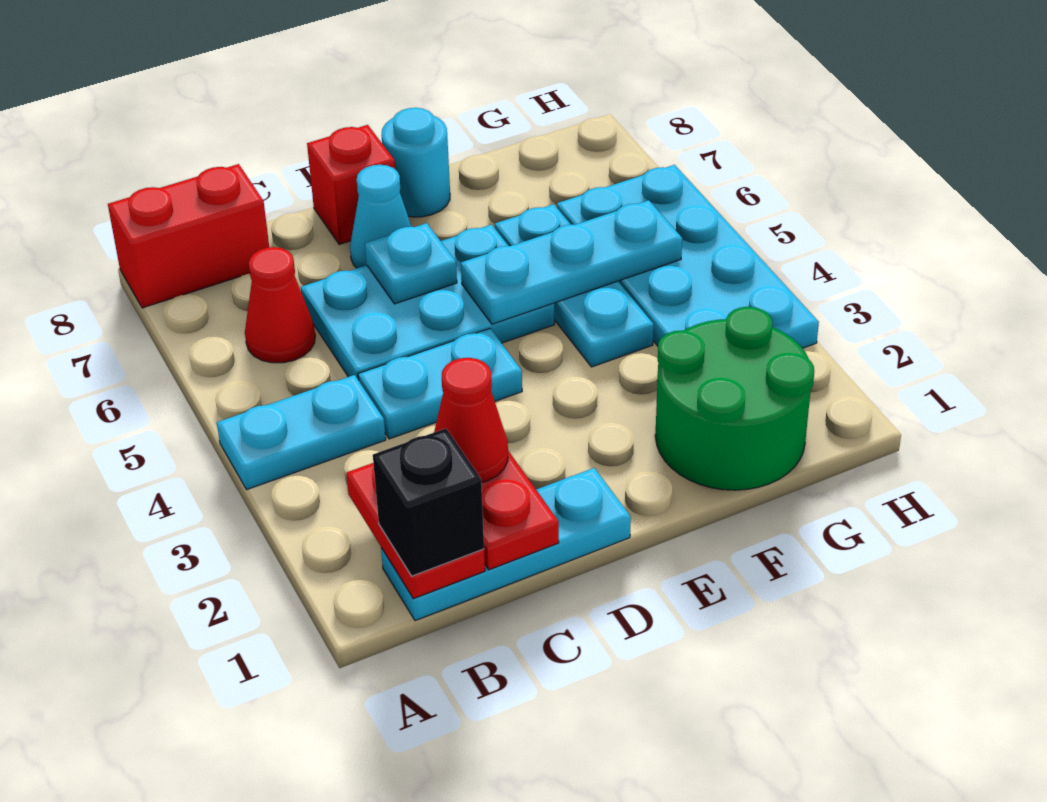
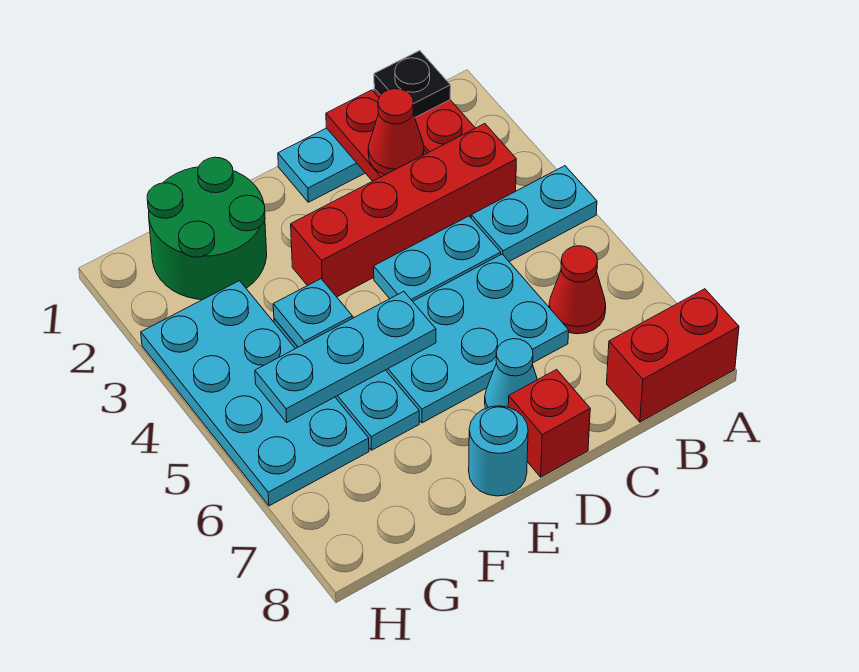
black brick B1 level 3 -> black plate B1 level 3
none -> red brick B3:E3 level 1
cyan plate D6 level 2 -> cyan plate F4 level 2

